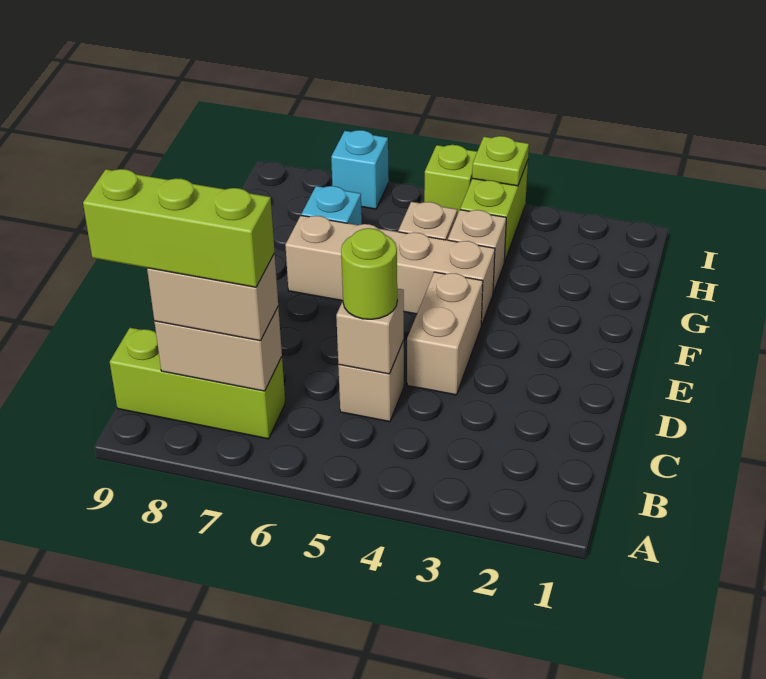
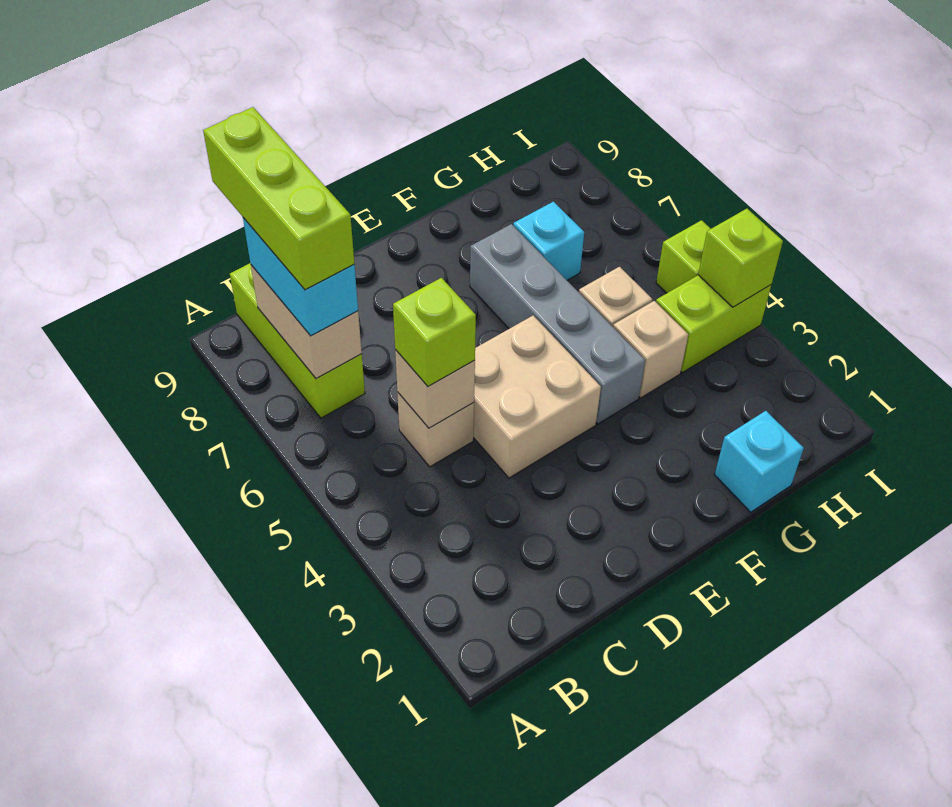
tan brick B7:B8 level 3 -> cyan brick B7:B8 level 3
lime round brick C5 level 3 -> lime brick C5 level 3
tan brick D4:E4 level 1 -> tan brick D4:E5 level 1
tan brick F4:F7 level 1 -> grey brick F4:F7 level 1
lime plate I4 level 2 -> lime brick I4 level 2
cyan brick I7 level 1 -> cyan brick G1 level 1

